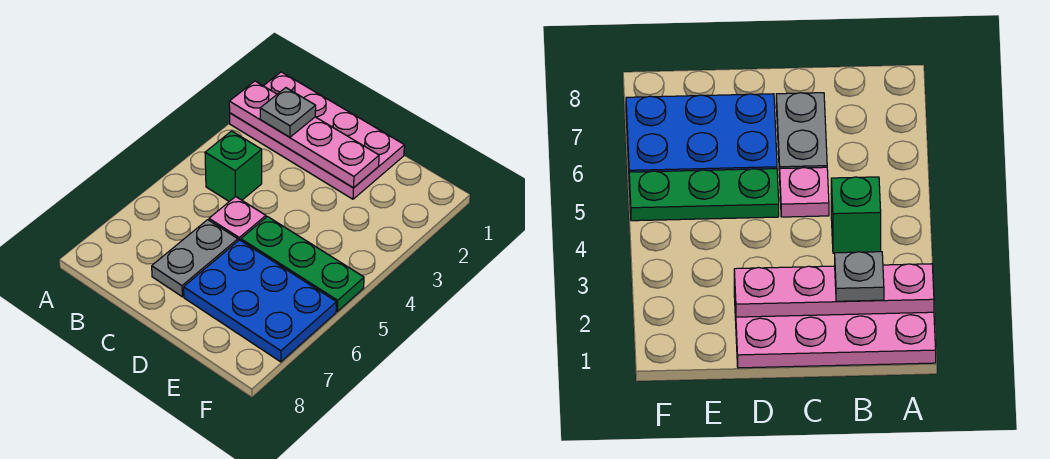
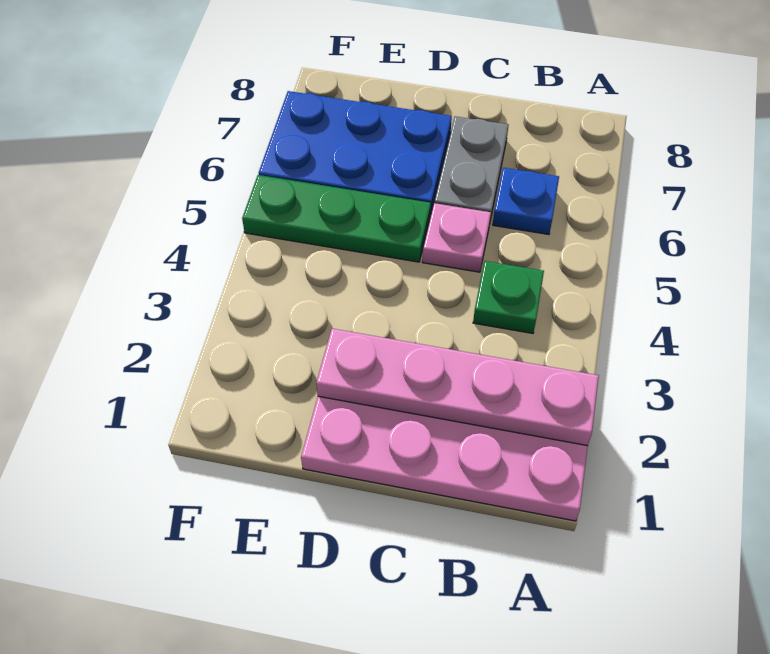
grey plate B2 level 3 -> none
green brick B4 level 1 -> green plate B4 level 1
none -> blue plate B6 level 1

